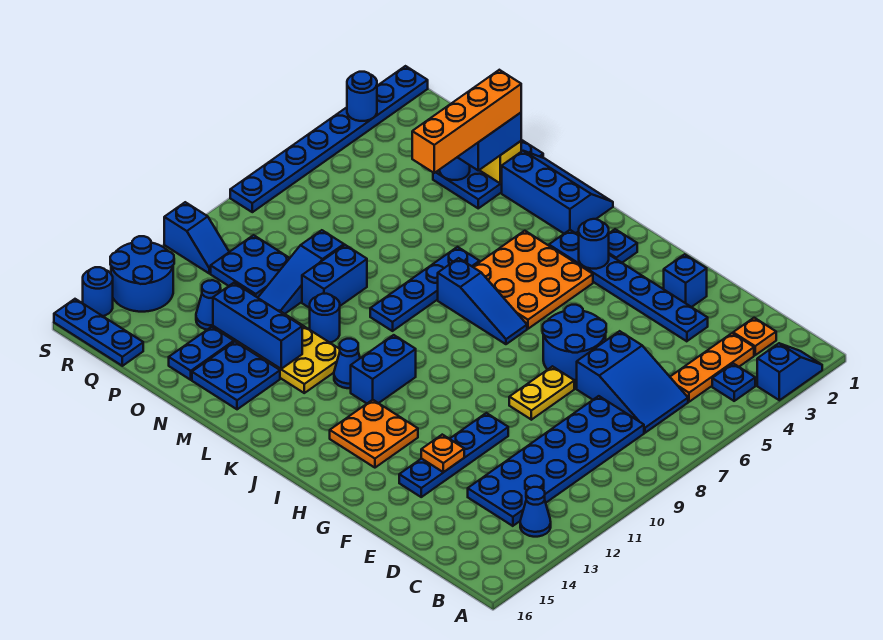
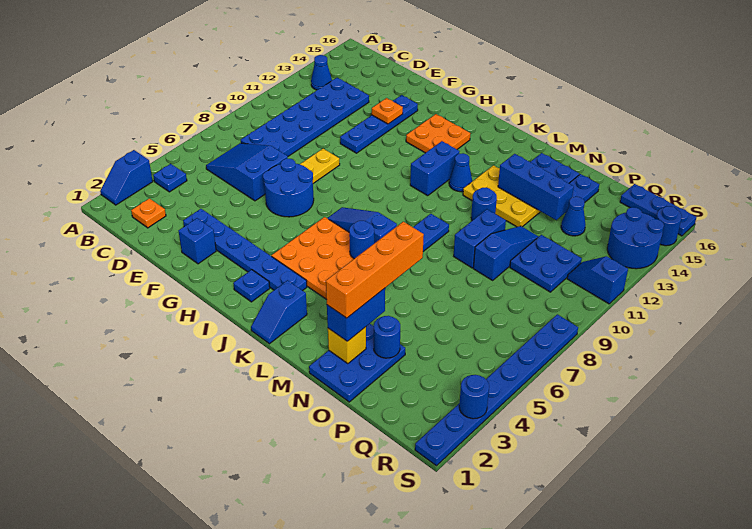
orange plate C3:C5 level 1 -> none
blue round brick I3 level 2 -> blue round brick K6 level 2
blue slope K1:M2 level 1 top 2 -> blue slope K1:K2 level 1 top 2

